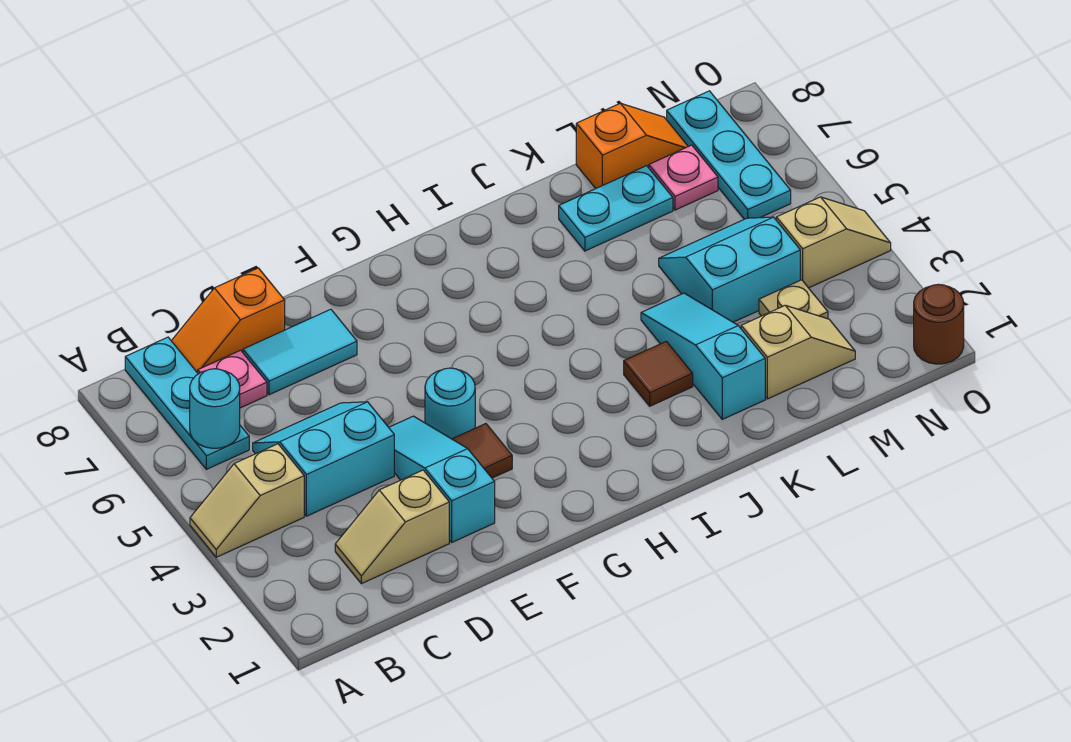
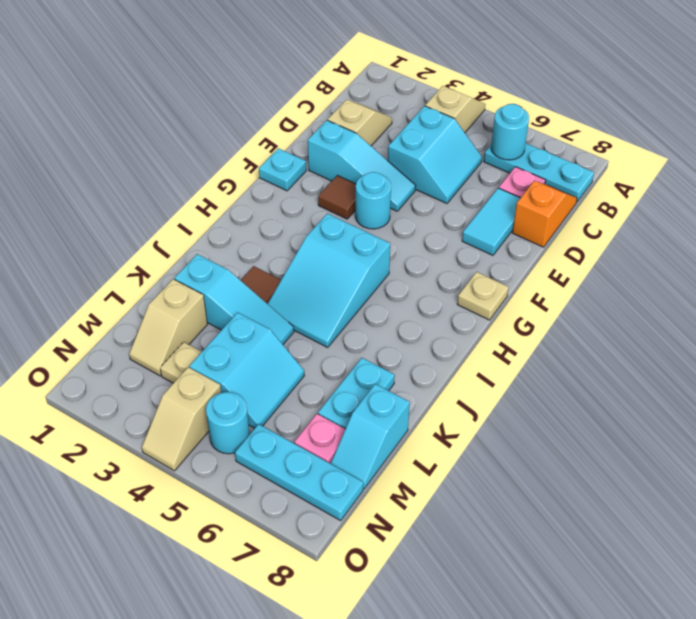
none -> cyan plate F1 level 1
none -> tan plate G8 level 1
none -> cyan slope H4:J5 level 1 top H
orange slope L8:M8 level 1 top L -> cyan slope L8:M8 level 1 top L
none -> cyan round brick N5 level 1
brown round brick O1 level 1 -> none

